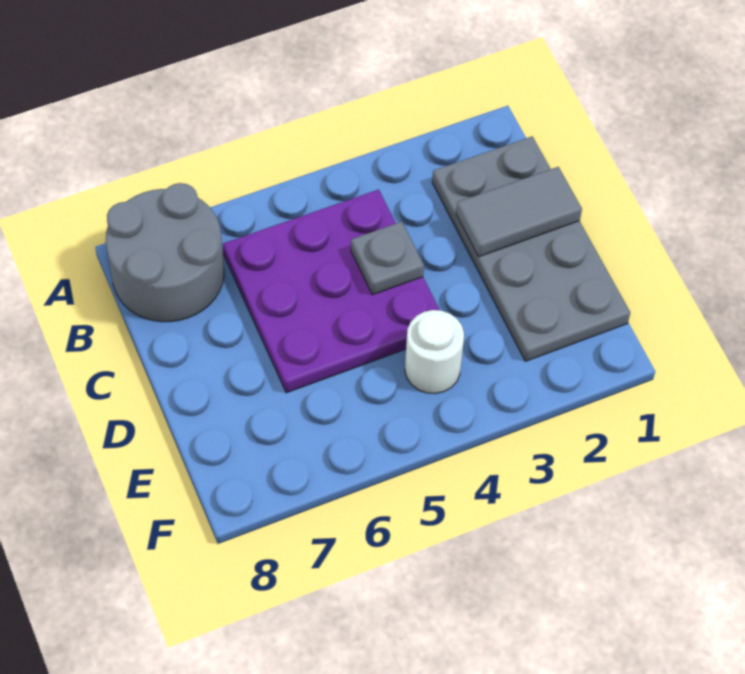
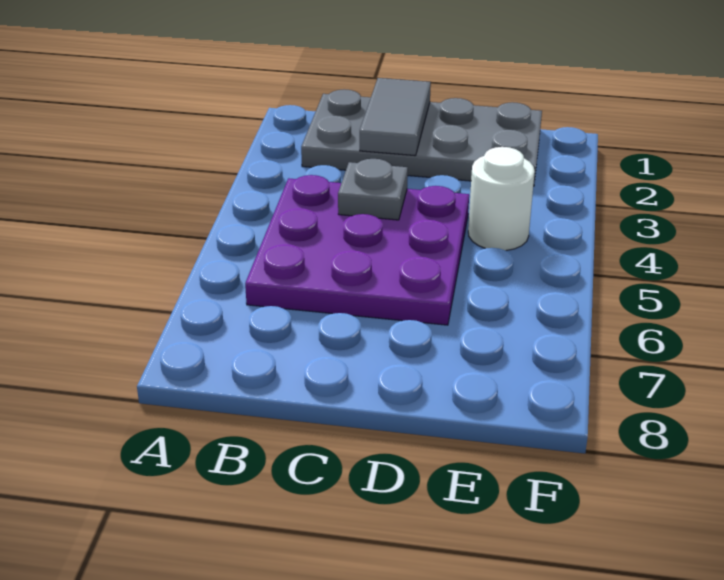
grey round brick A7:B8 level 1 -> none

